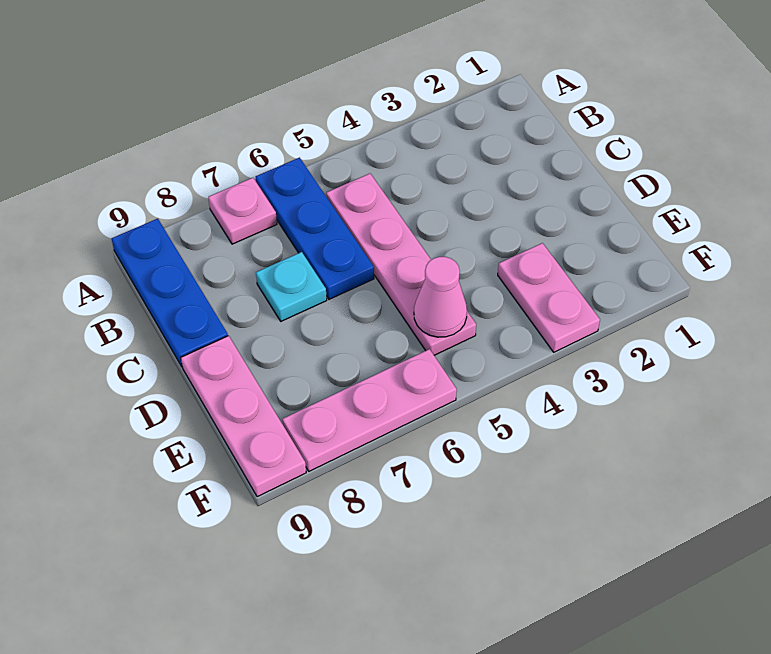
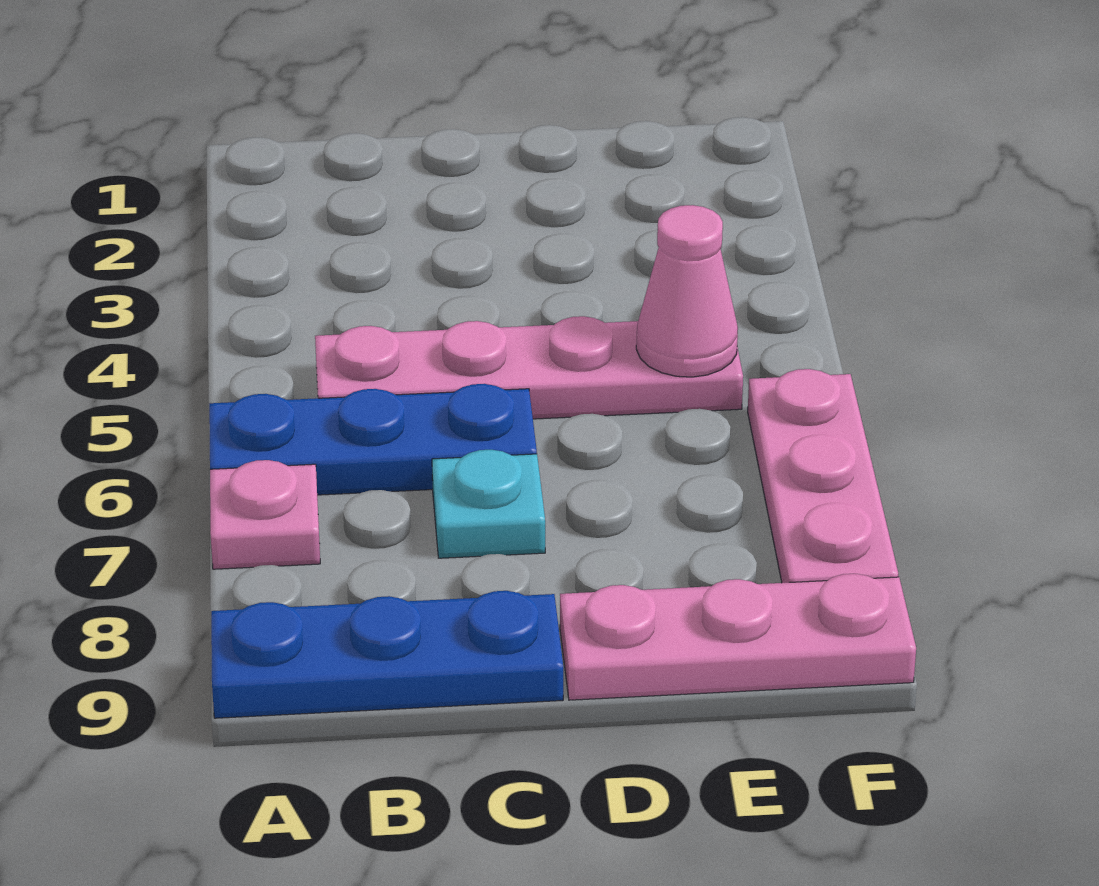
pink plate E3:F3 level 1 -> none

